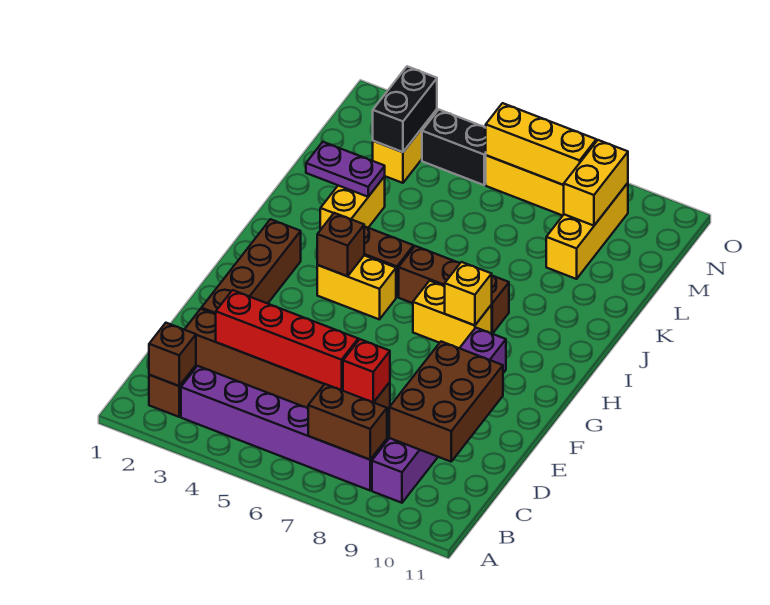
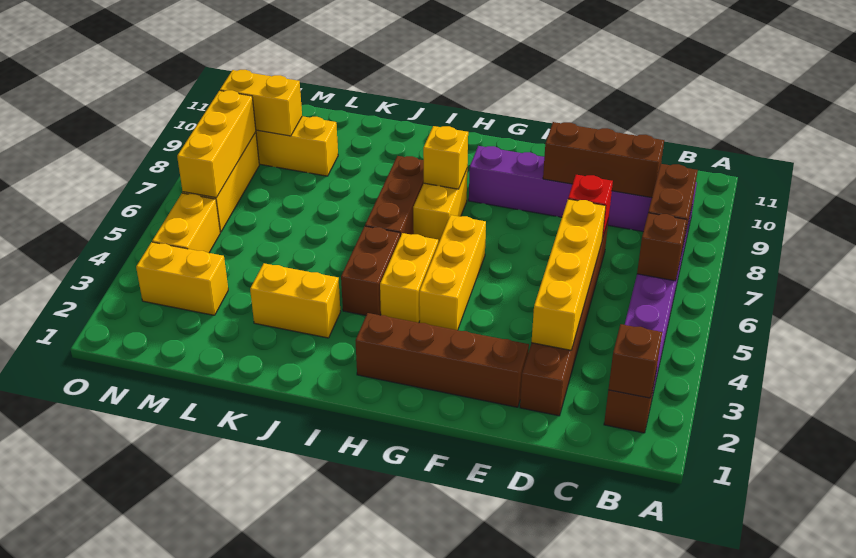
brown brick C9:E10 level 2 -> brown brick C9:E9 level 2
red brick D3:D6 level 2 -> yellow brick D3:D6 level 2
none -> yellow brick G4:G6 level 1
brown brick H4 level 2 -> brown brick B6 level 2
purple plate K2:K3 level 2 -> none
black brick M3:N3 level 2 -> none
black brick N4:N5 level 1 -> yellow brick N4:N5 level 1

